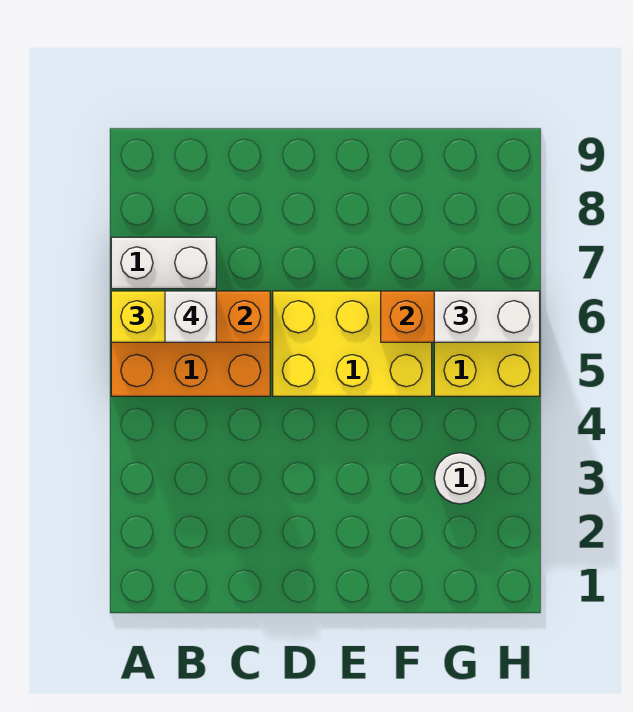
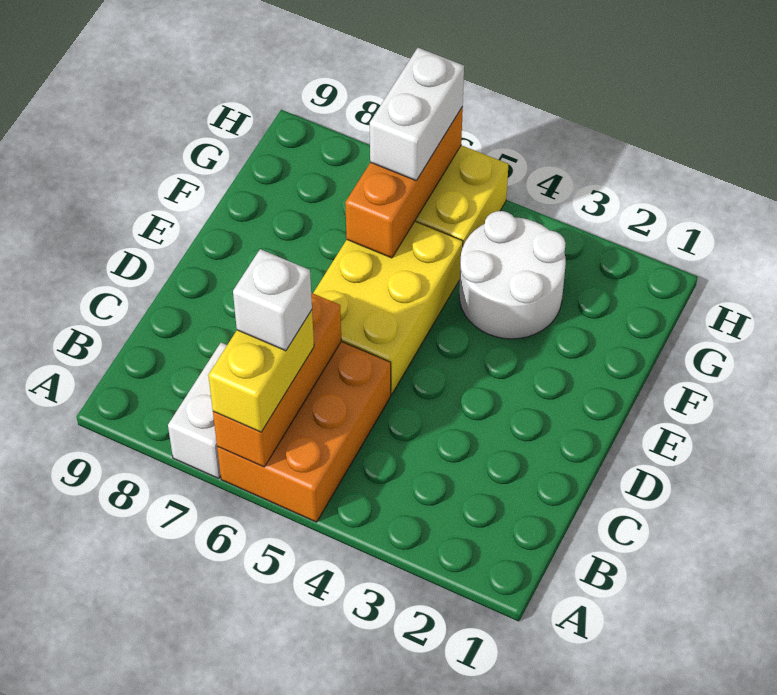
white round brick G3 level 1 -> white round brick F3:G4 level 1

